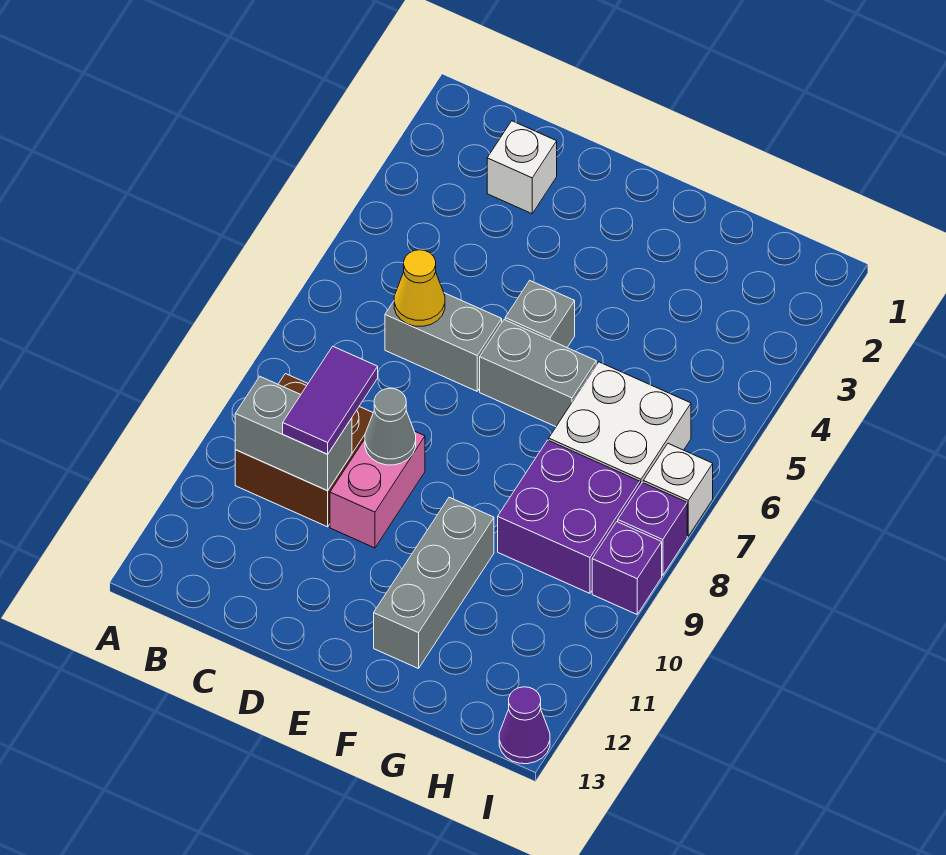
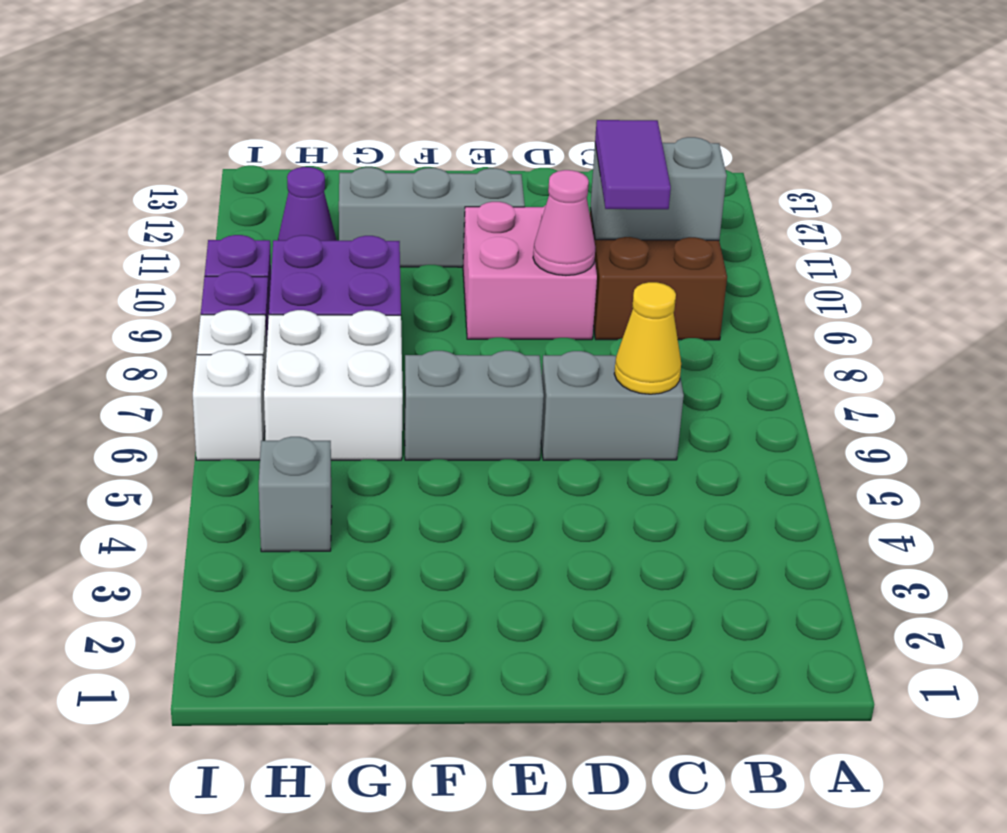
white brick C2 level 1 -> white brick I6 level 1
pink brick D9:D10 level 1 -> pink brick D9:E10 level 1
grey cone D9 level 2 -> pink cone D9 level 2
grey brick E5 level 1 -> grey brick H4 level 1
grey brick F10:F12 level 1 -> grey brick E11:G11 level 1
purple cone I13 level 1 -> purple cone H11 level 1

